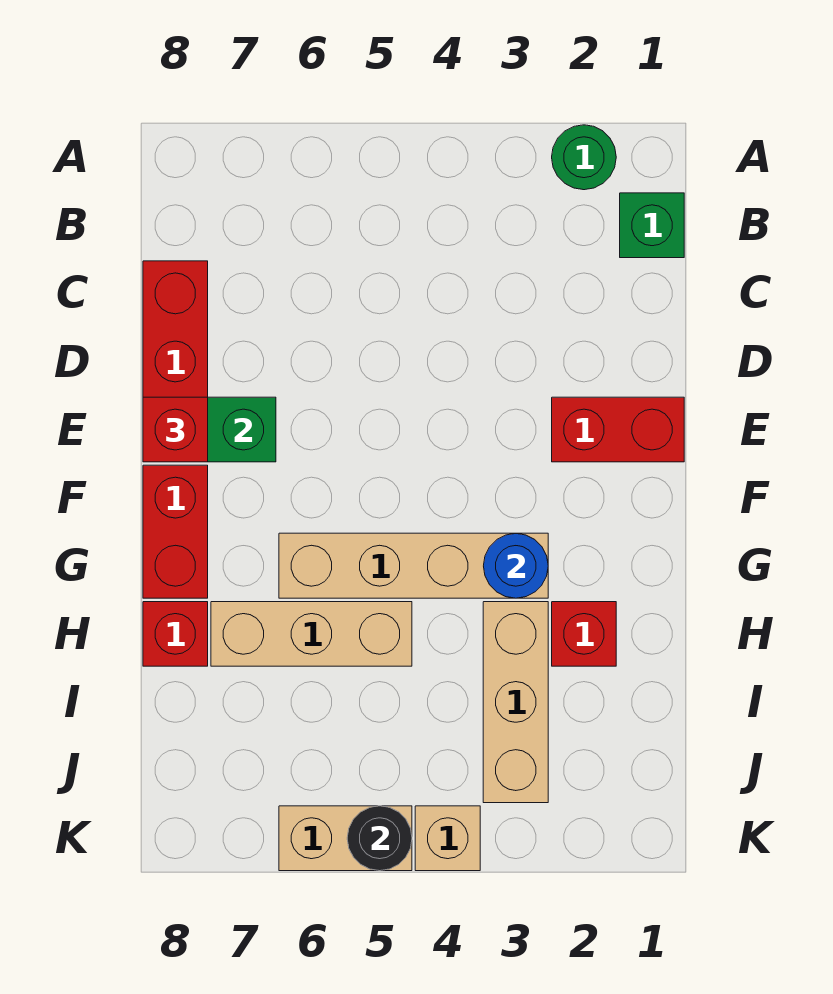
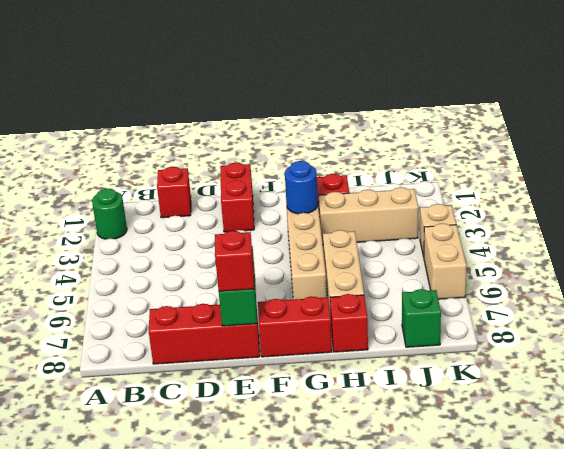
green brick B1 level 1 -> green brick J8 level 1
none -> red brick C1 level 1
black round brick K5 level 2 -> none

